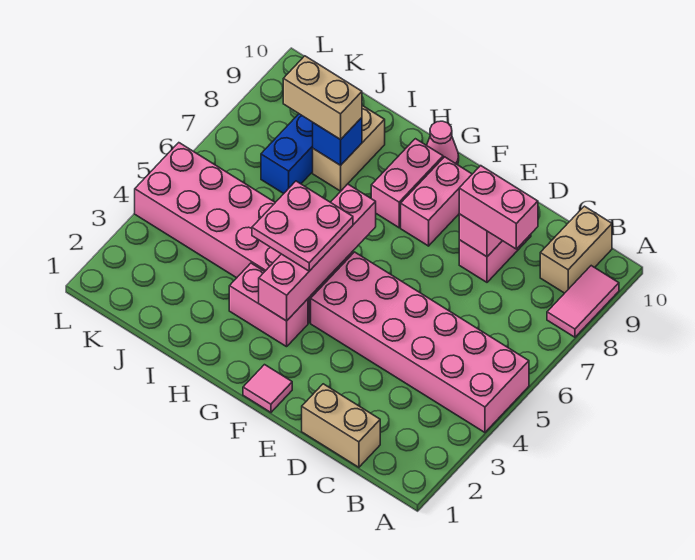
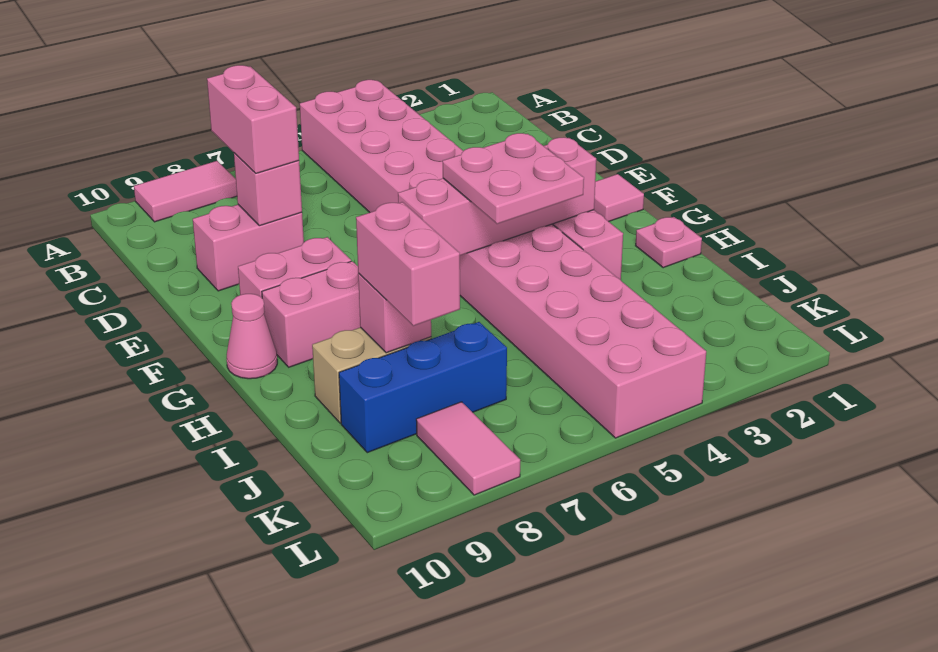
tan brick B9:B10 level 1 -> none
tan brick C1:D1 level 1 -> none
none -> pink plate H1 level 1
blue brick I8 level 2 -> pink brick I8 level 2
tan brick I8:J8 level 3 -> pink brick I8:J8 level 3
none -> pink tile K8:L8 level 1

